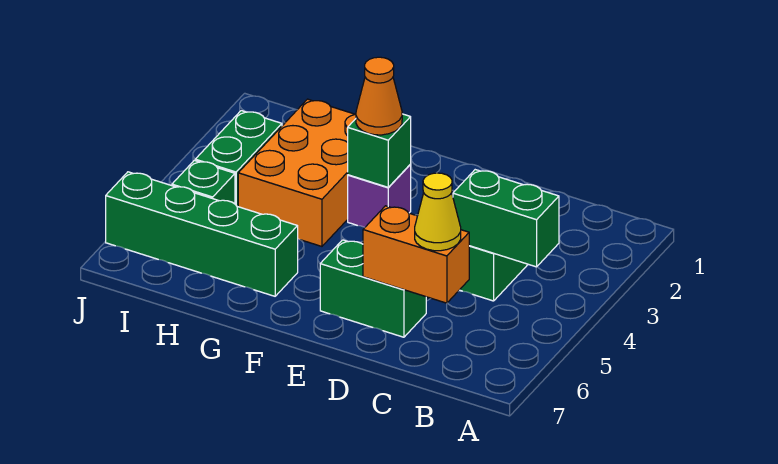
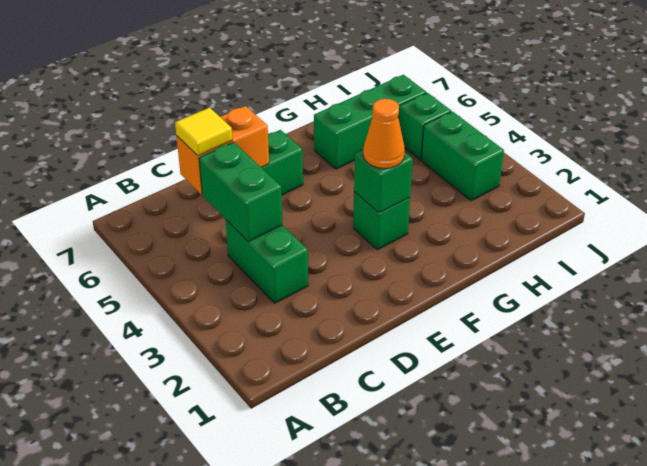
green brick B4:C4 level 2 -> green brick C4:C5 level 2
yellow cone C6 level 3 -> yellow tile C6 level 3
purple brick F3 level 1 -> green brick F3 level 1
orange brick G2:H4 level 1 -> none
green brick G6:J6 level 1 -> green brick G6:I6 level 1

